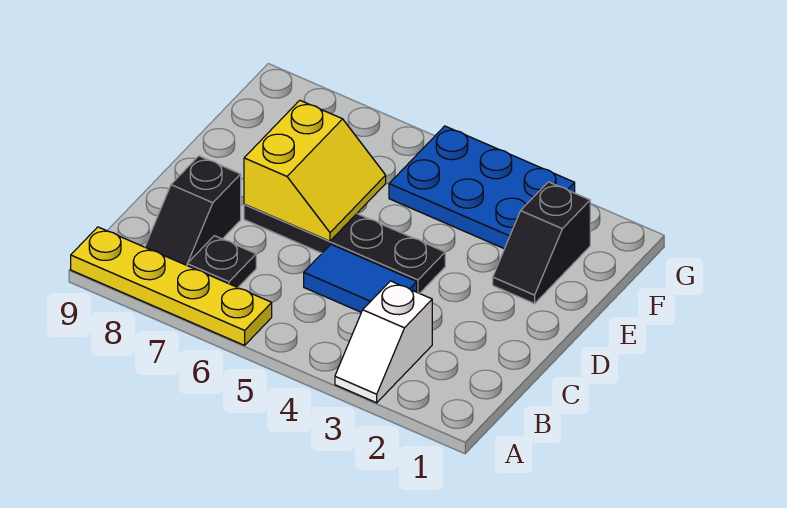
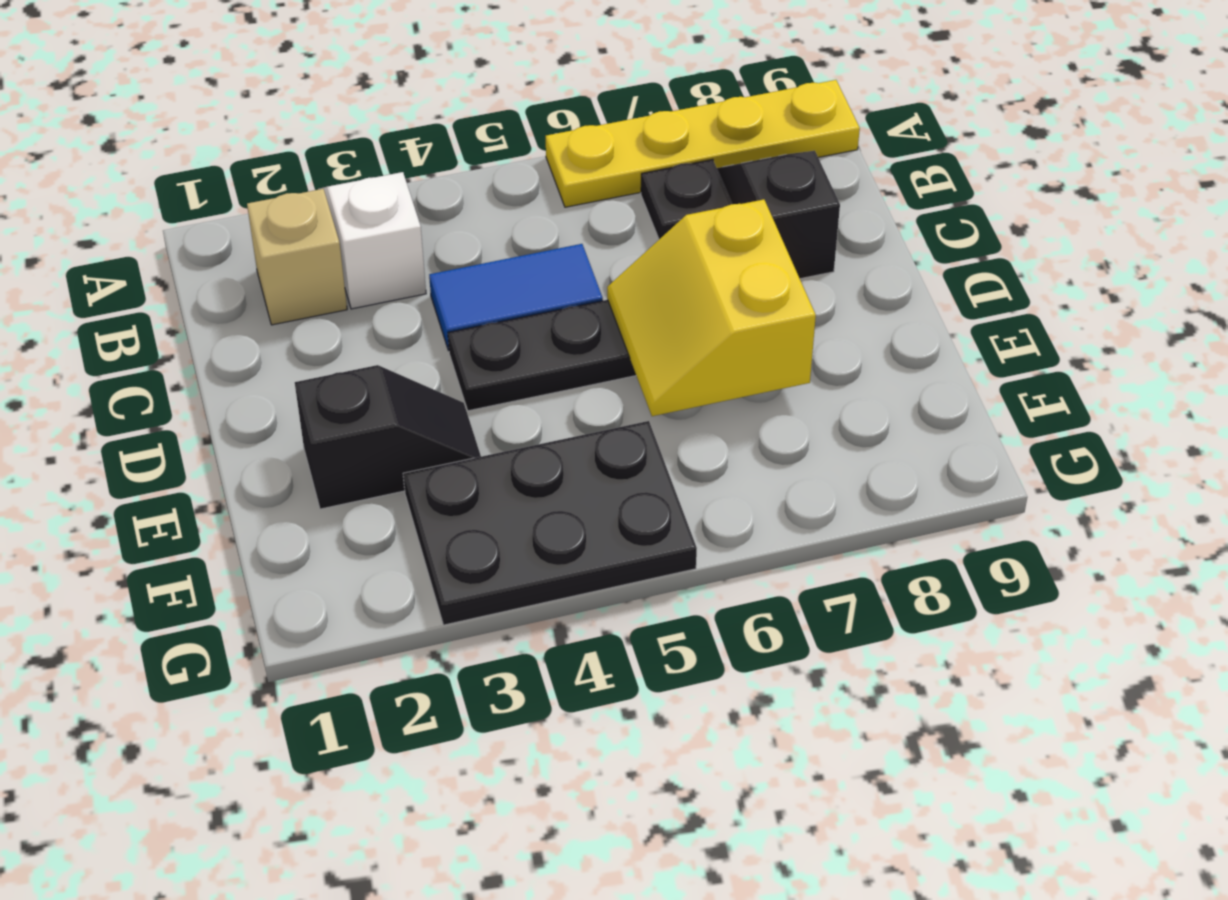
none -> tan brick B2 level 1
black slope E2:F2 level 1 top F -> black slope E2:E3 level 1 top 2
blue plate F3:G5 level 1 -> black plate F3:G5 level 1

